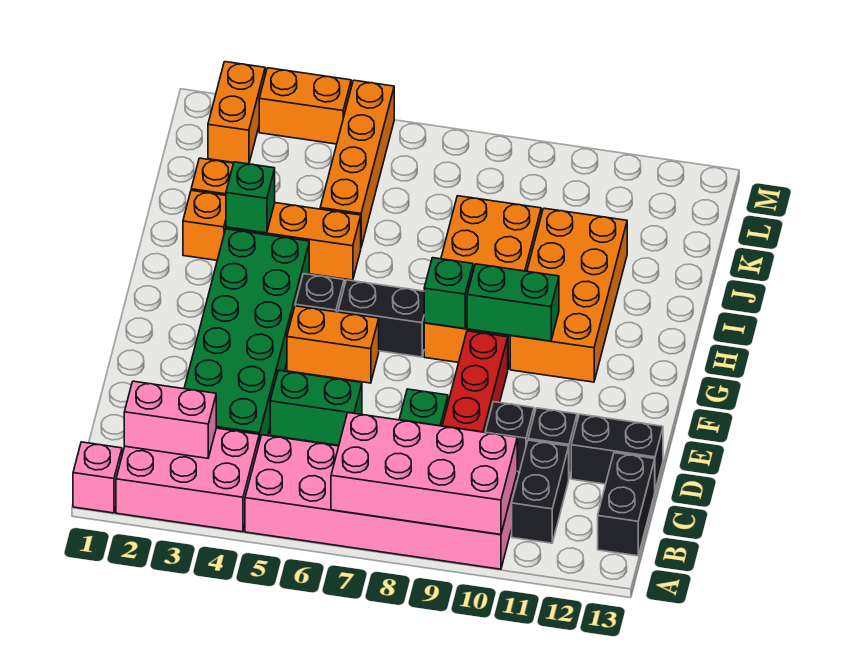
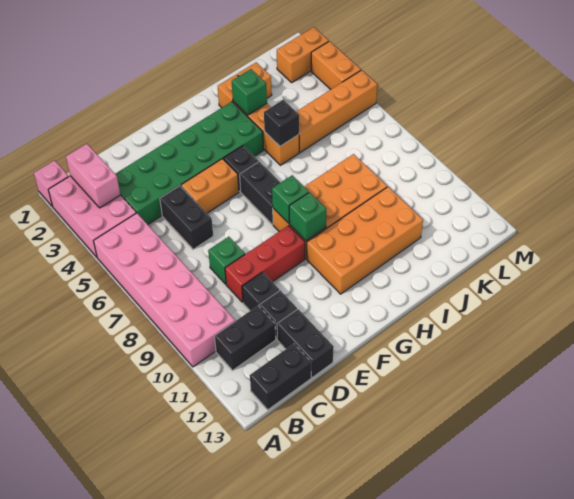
pink brick A7:B10 level 2 -> none
green brick D5:D6 level 1 -> black brick D5:D6 level 1
orange brick F5:F6 level 1 -> orange brick E5:F5 level 1
green brick G9:G10 level 2 -> green brick G9 level 2
none -> black brick I5 level 2

